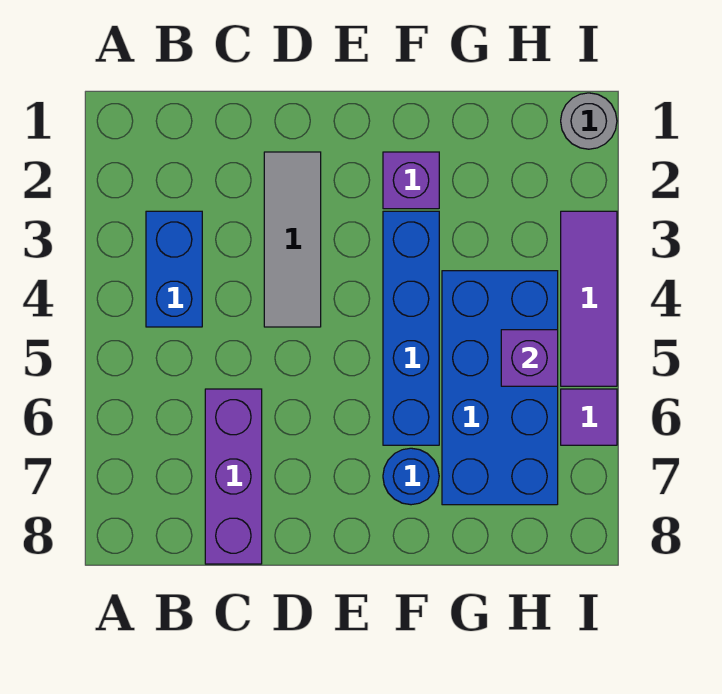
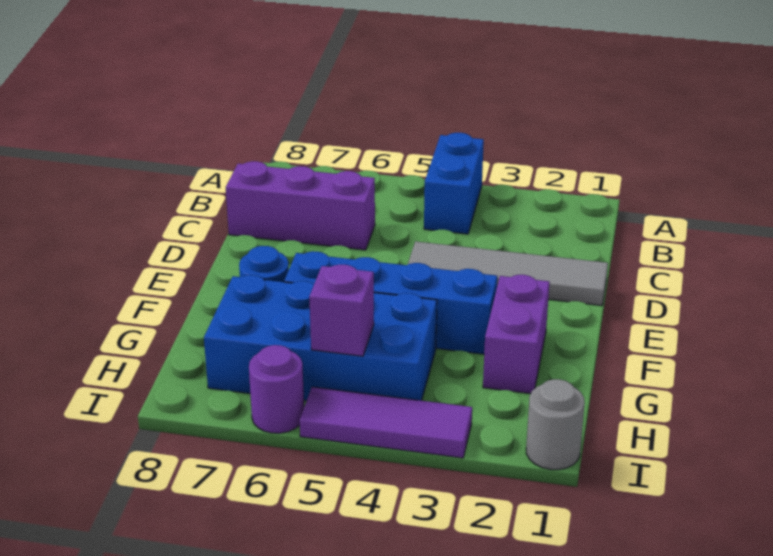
blue brick B3:B4 level 1 -> blue brick A4:B4 level 1
grey tile D2:D4 level 1 -> grey tile D1:D4 level 1
purple brick F2 level 1 -> purple brick F2:G2 level 1
purple tile I6 level 1 -> purple round brick I6 level 1

